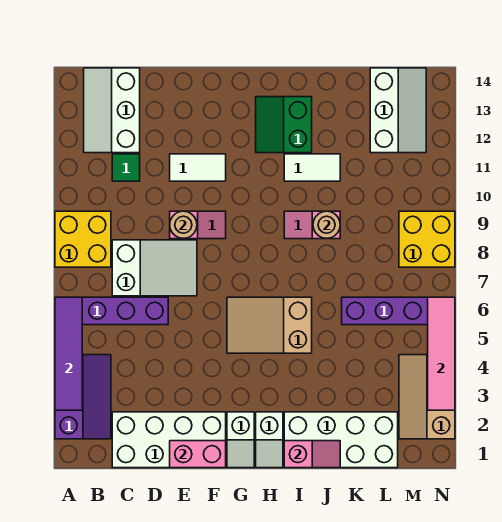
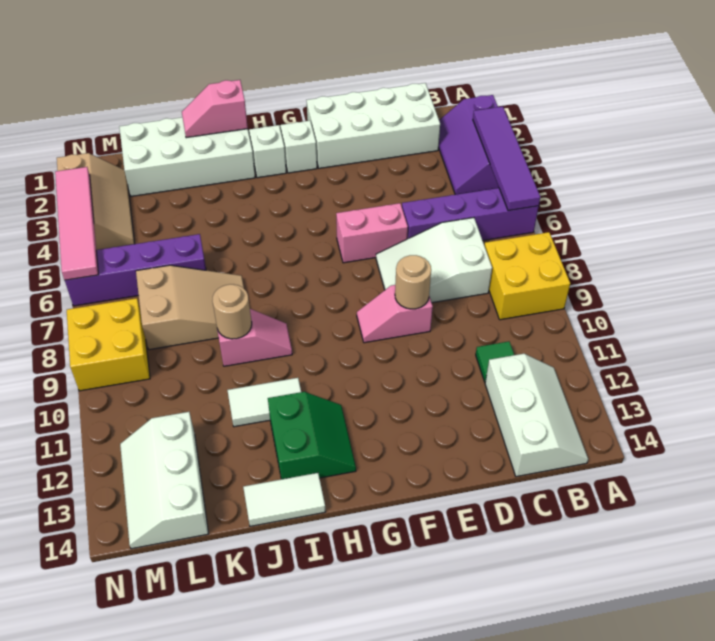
pink brick E1:F1 level 2 -> pink brick E6:F6 level 1
white tile E11:F11 level 1 -> white tile I14:J14 level 1
tan slope G5:I6 level 1 top I -> tan slope J7:L8 level 1 top L

